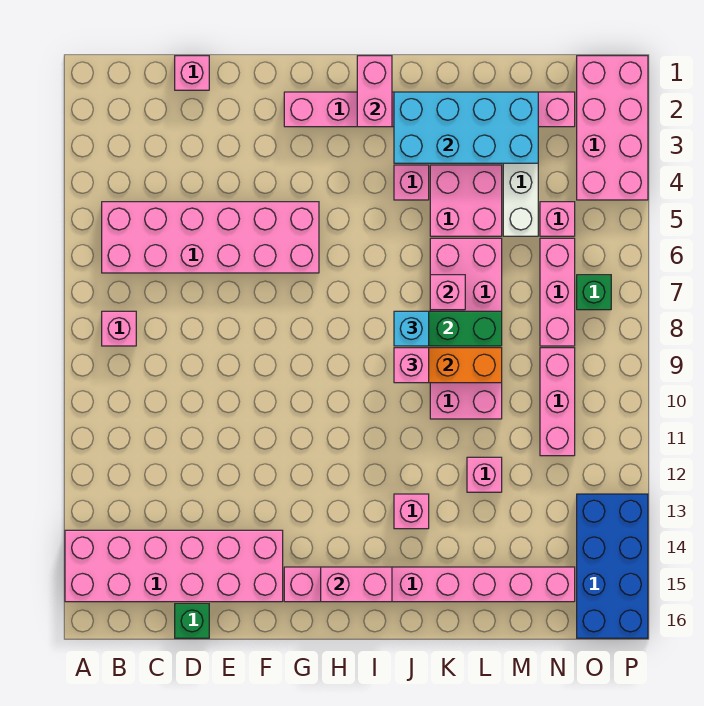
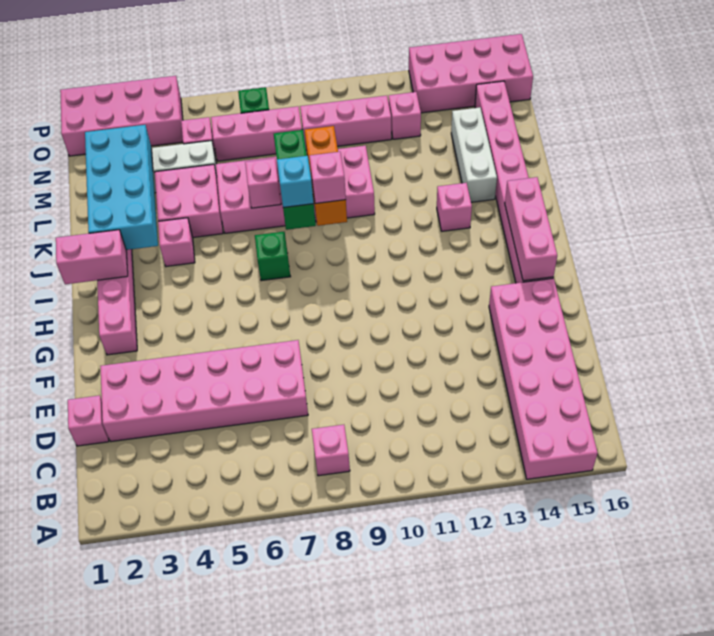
pink brick B5:G6 level 1 -> pink brick D2:E7 level 1
green brick D16 level 1 -> green brick I7 level 1
pink brick H15:I15 level 2 -> pink brick G15:I15 level 2
none -> white brick K14:M14 level 1
pink brick L12 level 1 -> pink brick N12 level 1
blue brick O13:P16 level 1 -> pink brick O13:P16 level 1

